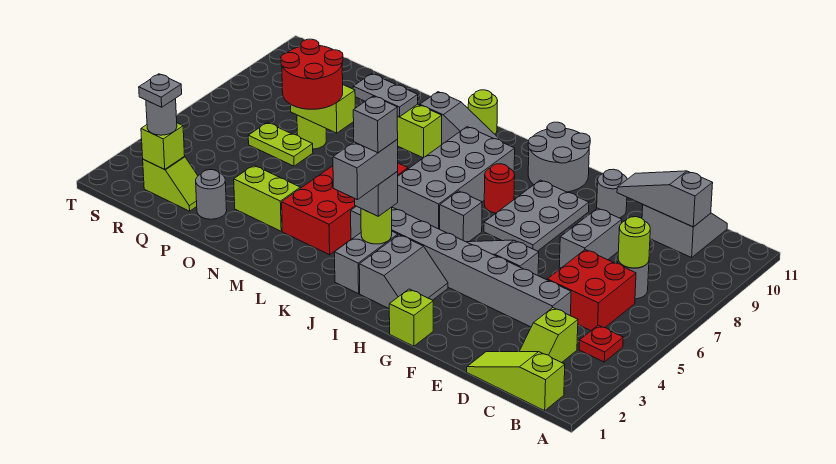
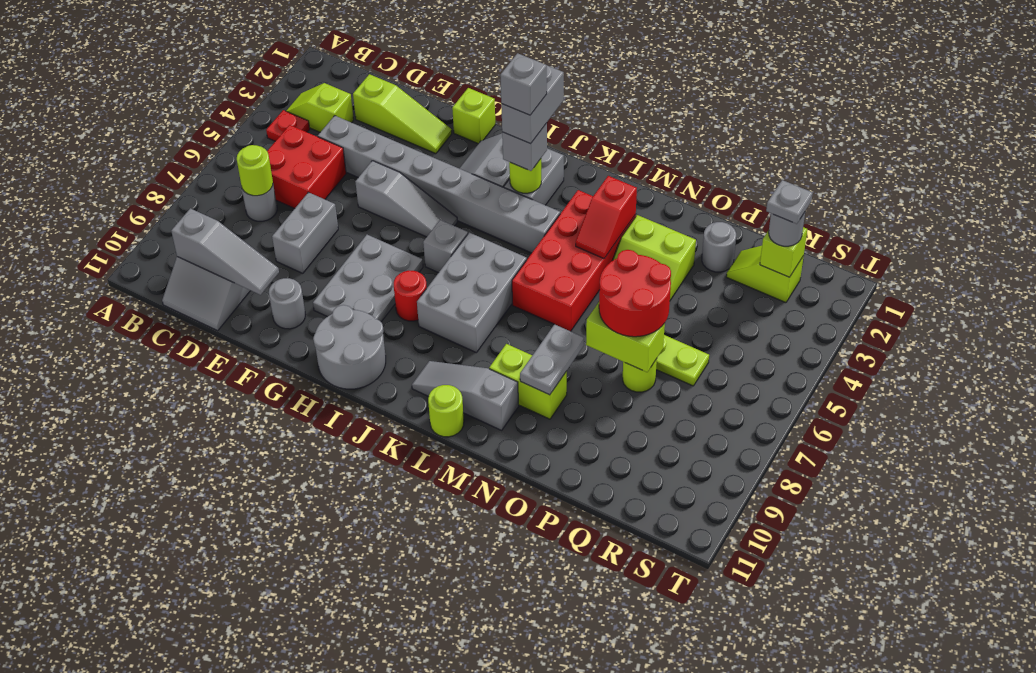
lime slope B1:D1 level 1 top B -> lime slope D2:F2 level 1 top D
lime slope C2:C3 level 1 top 3 -> lime slope B3:C3 level 1 top C
grey brick J6:K9 level 1 -> grey brick J6:K8 level 1
none -> red slope M3:M4 level 2 top 3
grey plate N9:O9 level 2 -> grey plate N8:N9 level 2

